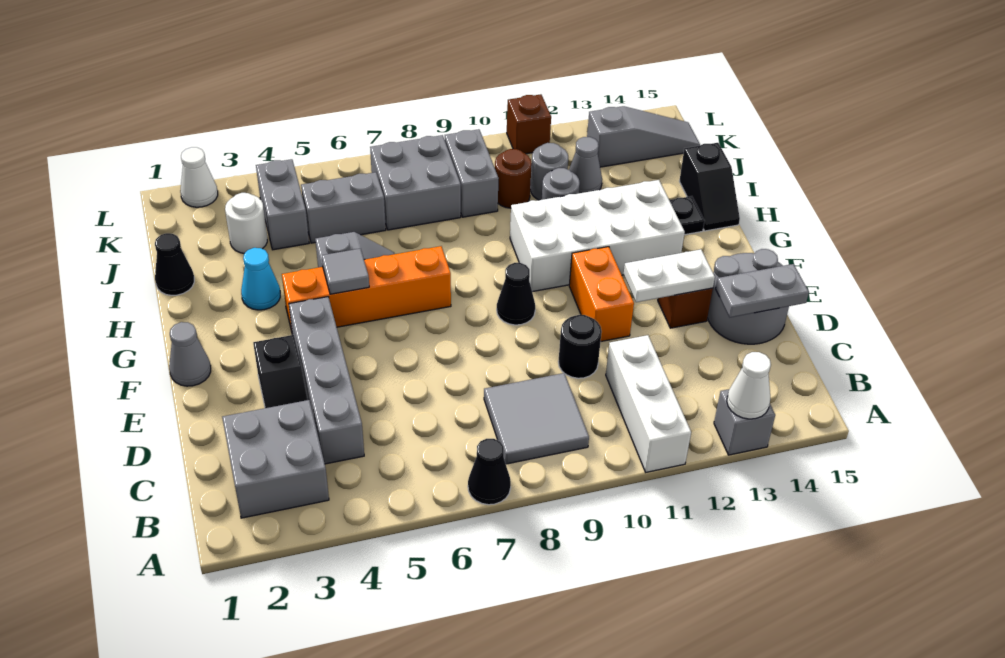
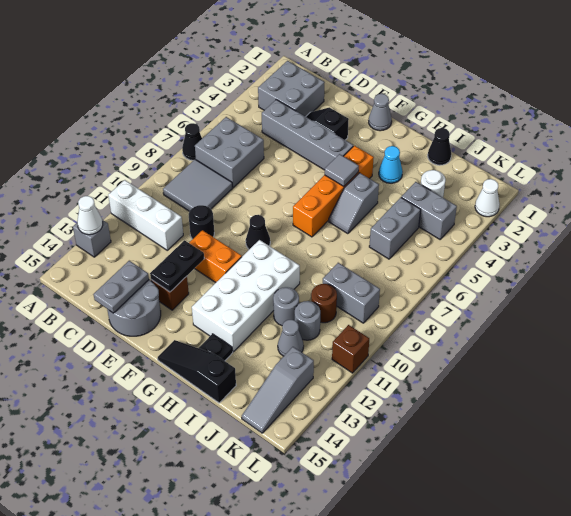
white plate E12:E13 level 2 -> black plate E12:E13 level 2
black slope H15:I15 level 1 top I -> black slope G15:I15 level 1 top I
grey brick J7:K8 level 1 -> grey brick B6:C7 level 1

